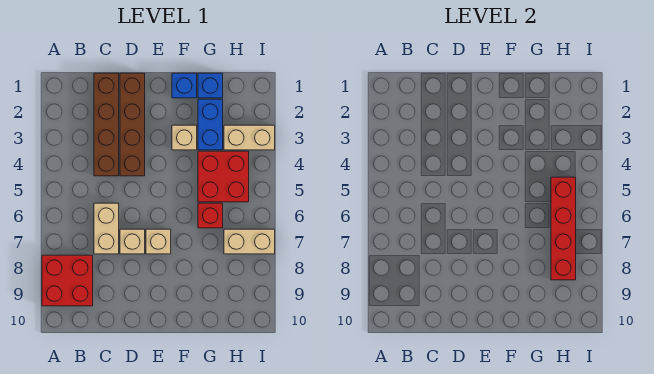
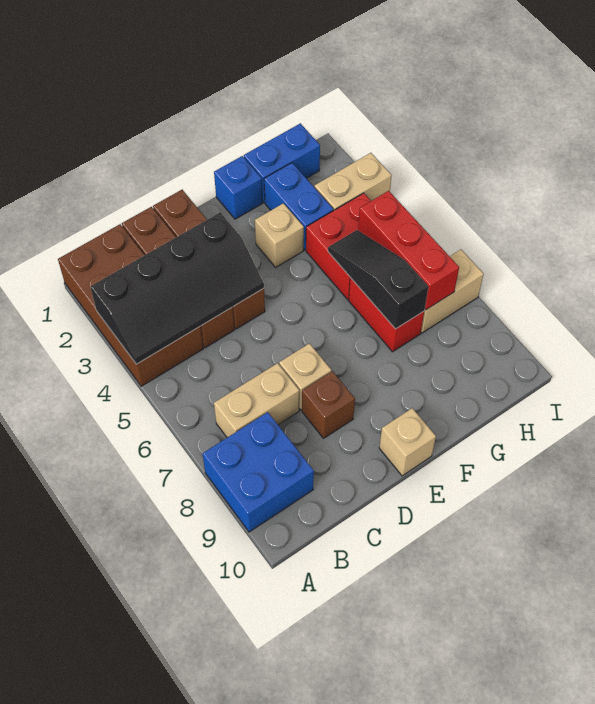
none -> brown brick A1:B4 level 1
none -> black slope A3:D4 level 2 top 3
red brick A8:B9 level 1 -> blue brick A8:B9 level 1
tan brick C6:C7 level 1 -> tan brick B7:C7 level 1
none -> brown brick D8 level 1
tan brick E7 level 1 -> tan brick E10 level 1
blue brick G1 level 1 -> blue brick G1:H1 level 1
none -> black slope G5:G7 level 2 top 7
red brick G6 level 1 -> red brick G6:G7 level 1
red brick H5:H8 level 2 -> red brick H5:H7 level 2

